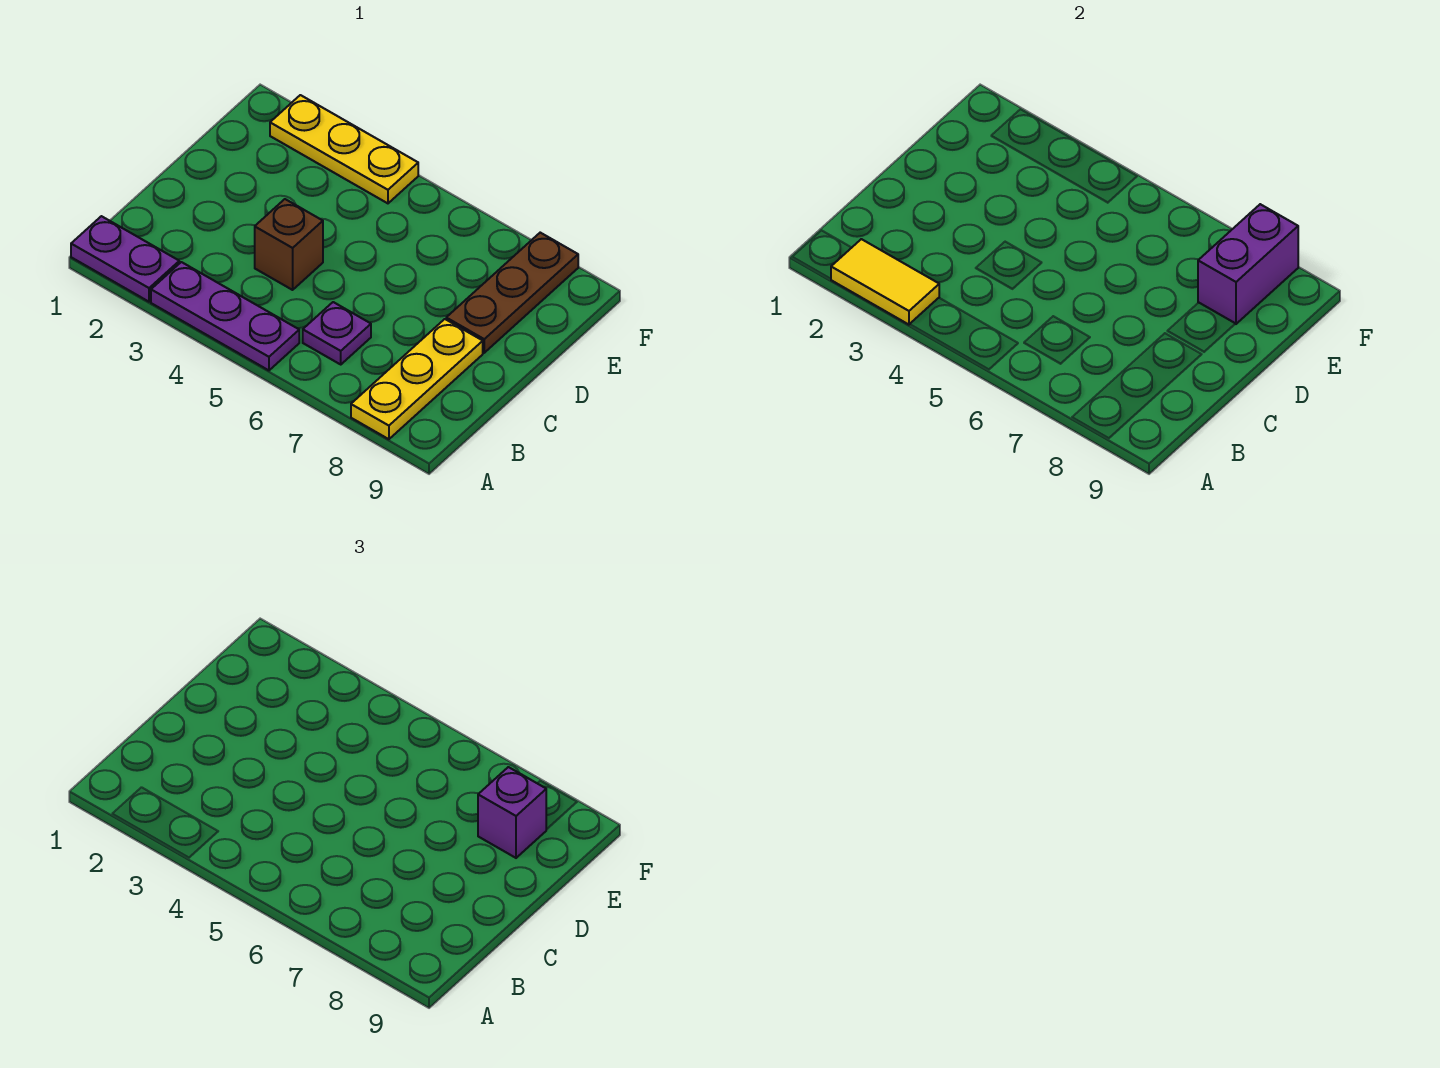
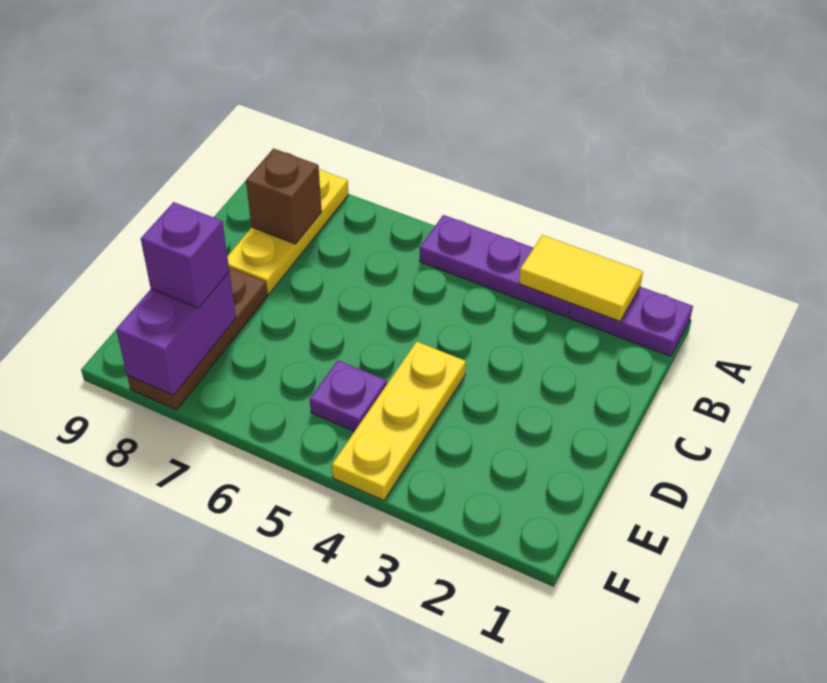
purple plate B6 level 1 -> purple plate E5 level 1
brown brick C4 level 1 -> brown brick B8 level 2
yellow plate F2:F4 level 1 -> yellow plate D4:F4 level 1

